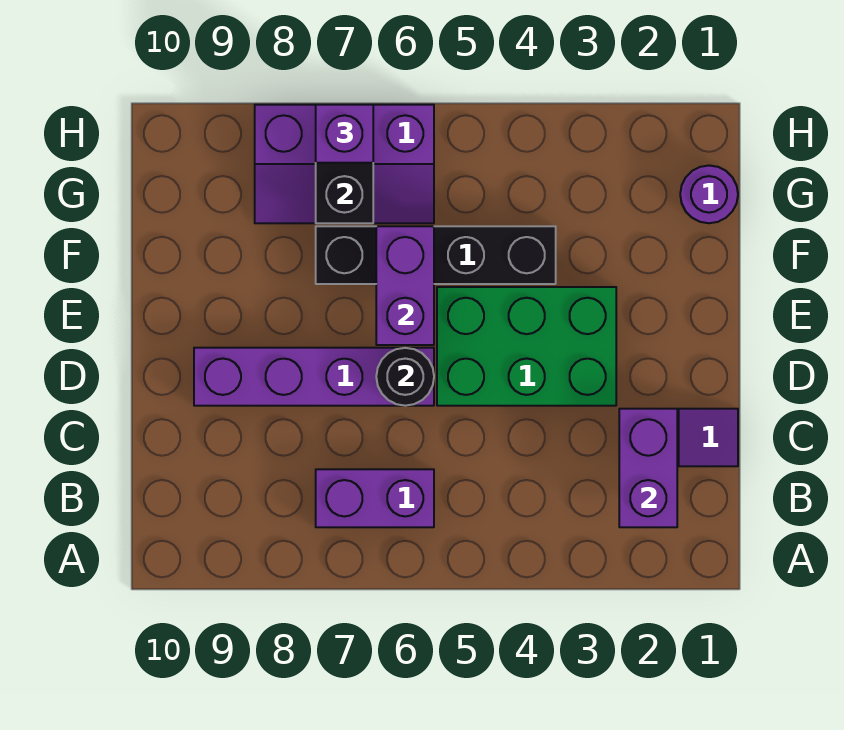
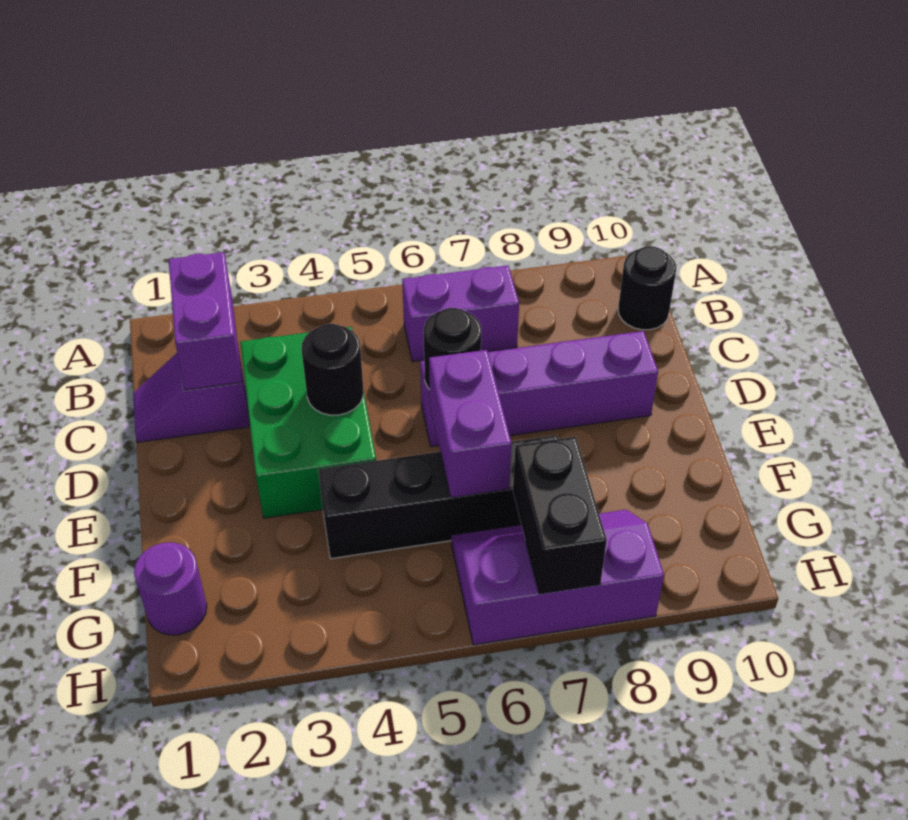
none -> black round brick B10 level 1
green brick D3:E5 level 1 -> green brick C3:E4 level 1
none -> black round brick D4 level 2
purple brick H7 level 3 -> none

